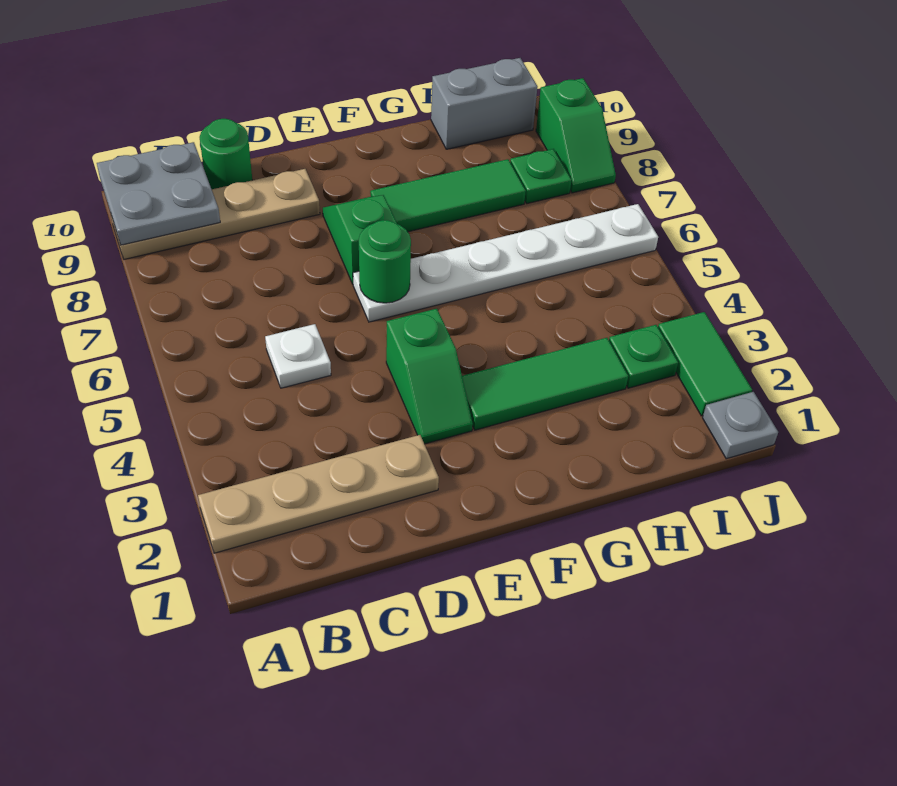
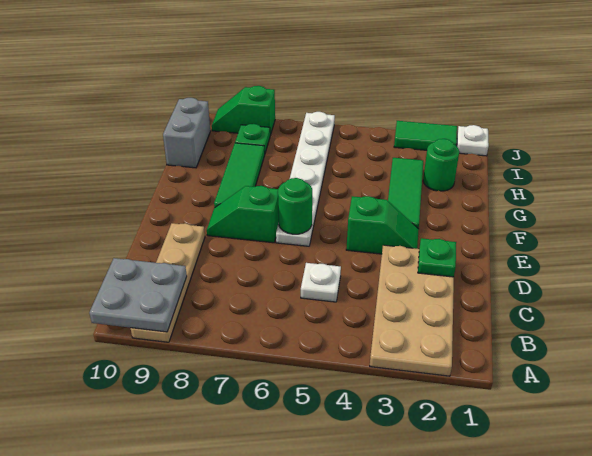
tan plate A2:D2 level 1 -> tan plate A2:D3 level 1
green round brick C10 level 1 -> green round brick H2 level 1
green plate I3 level 1 -> green plate D2 level 2
grey plate J1 level 1 -> white plate J1 level 1
green slope J8:J9 level 1 top 9 -> green slope J8:J9 level 1 top 8

